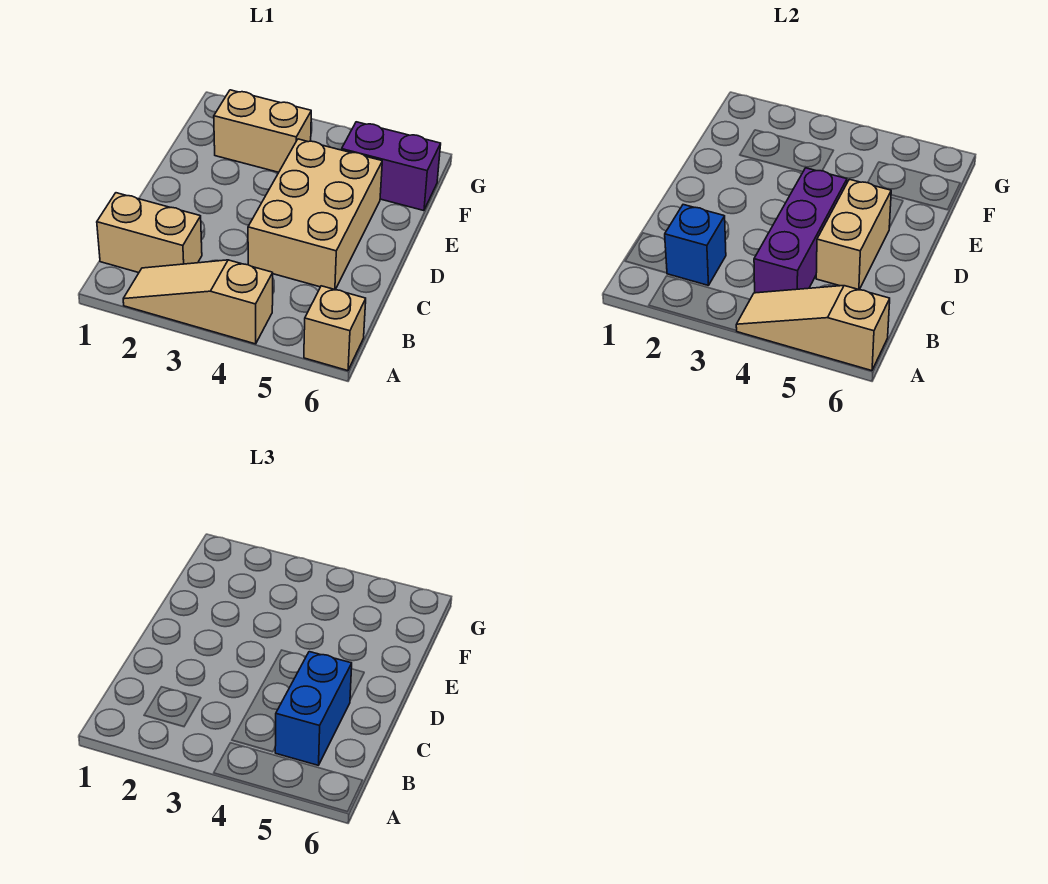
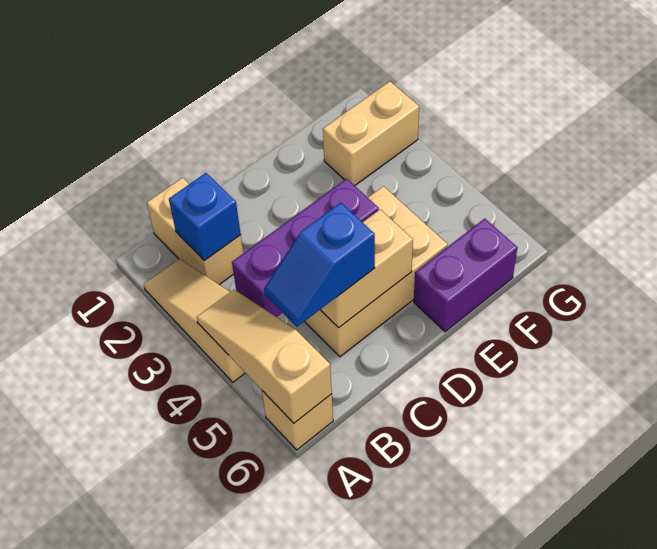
blue brick B5:C5 level 3 -> blue slope B5:C5 level 3 top C
tan brick F2:F3 level 1 -> tan brick F2:G2 level 1
purple brick F5:F6 level 1 -> purple brick E6:F6 level 1

